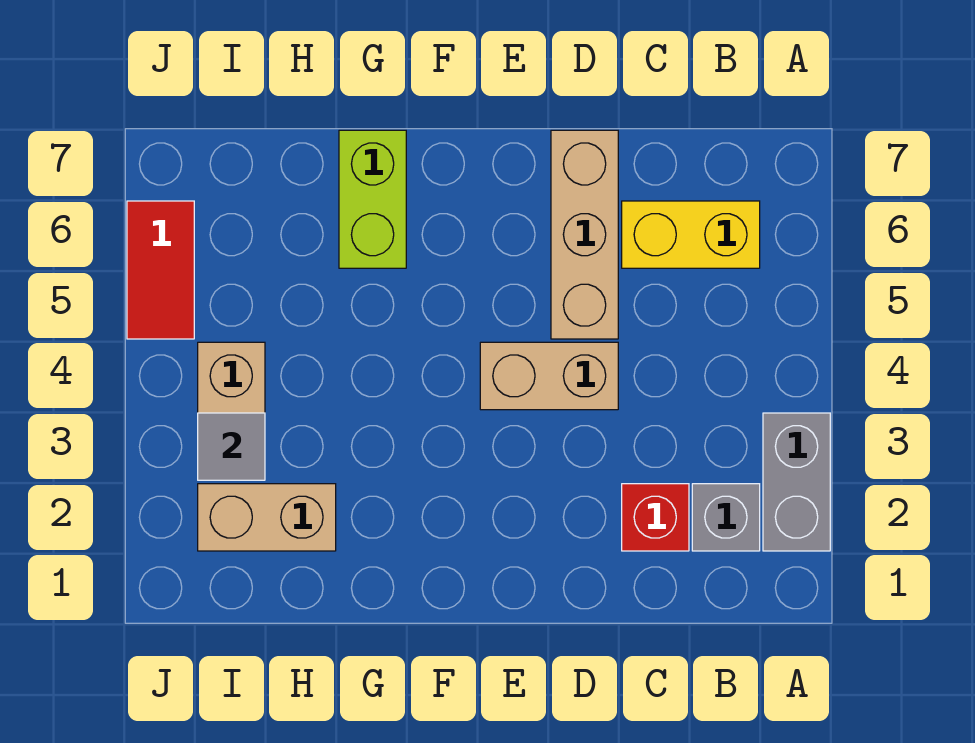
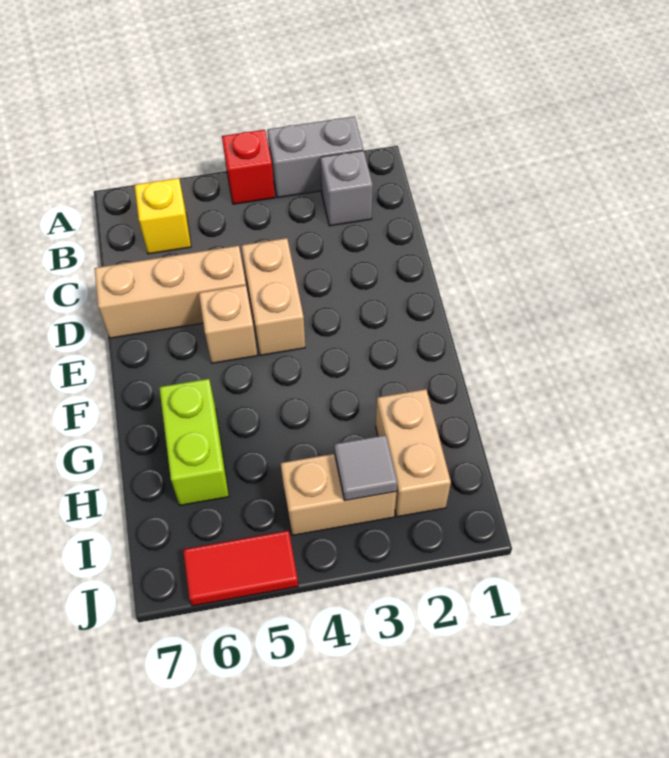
yellow brick B6:C6 level 1 -> yellow brick B6 level 1
red brick C2 level 1 -> red brick A4 level 1
none -> tan brick E5 level 1
lime brick G6:G7 level 1 -> lime brick G6:H6 level 1

